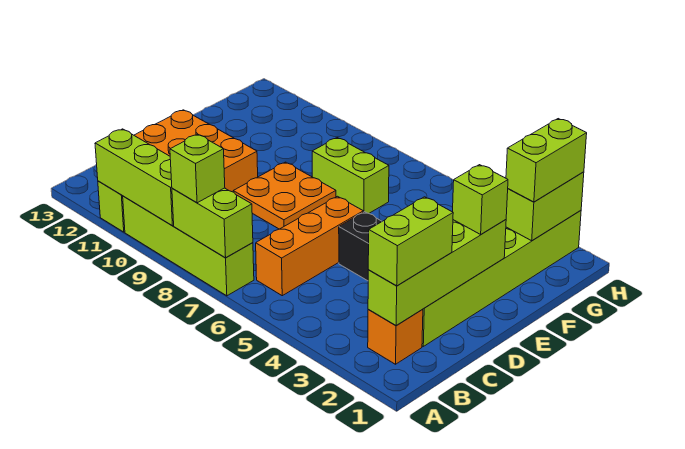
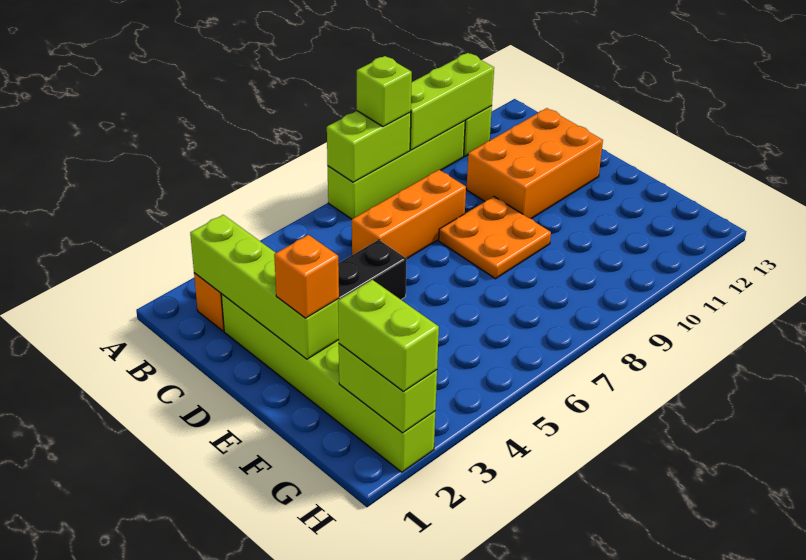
lime brick B2:C2 level 3 -> none
orange brick B6:D6 level 1 -> orange brick C6:C8 level 1
lime brick E2 level 3 -> orange brick E2 level 3
lime brick F7:F8 level 1 -> none

